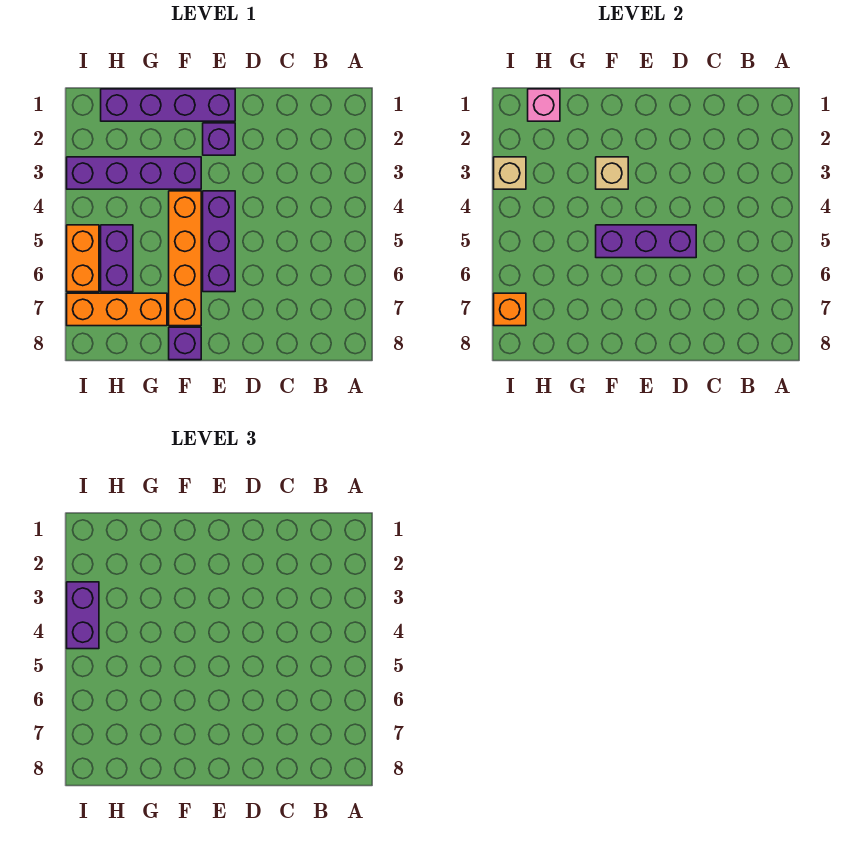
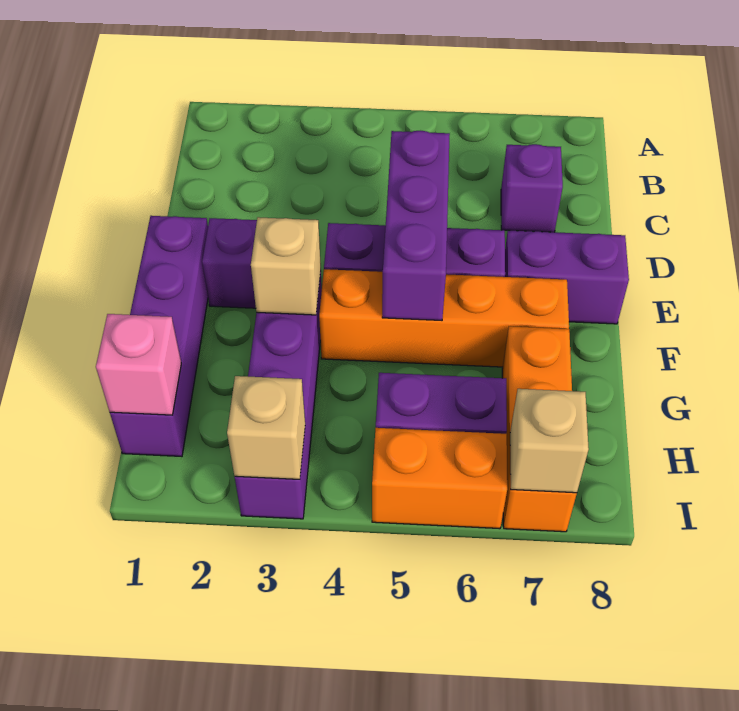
purple brick F8 level 1 -> purple brick C7 level 1
purple brick I3:I4 level 3 -> purple brick E7:E8 level 1
orange brick I7 level 2 -> tan brick I7 level 2

